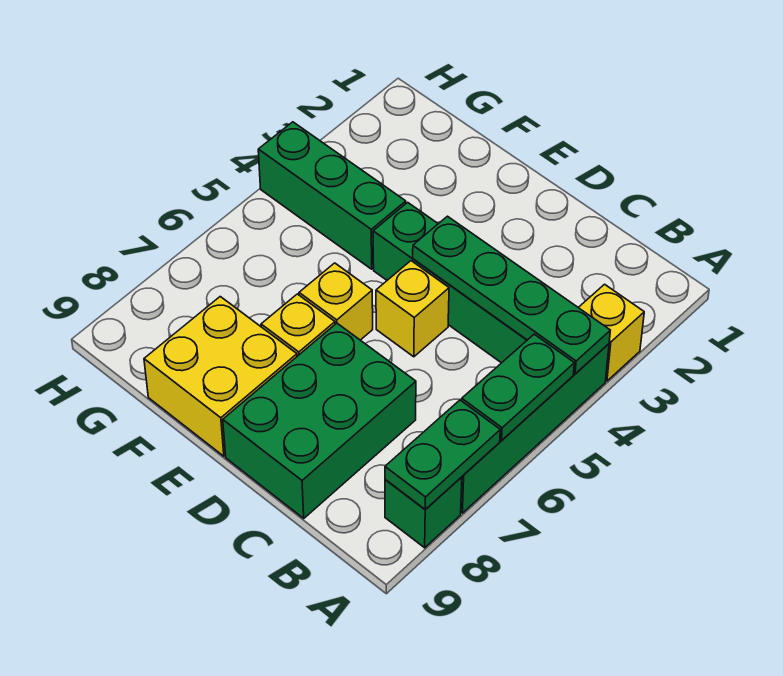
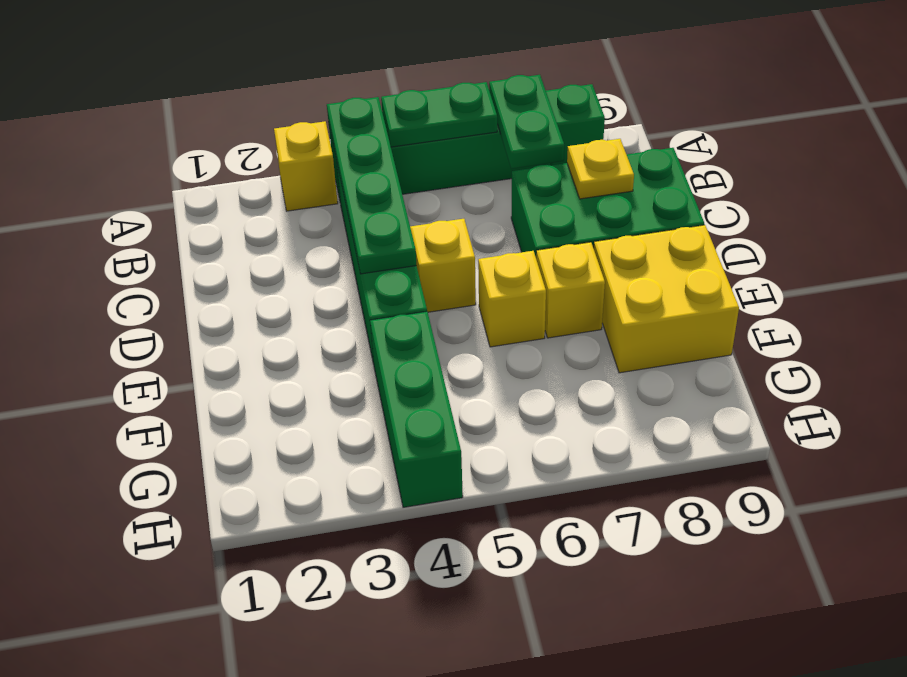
green plate A7:A8 level 2 -> green plate A7:B7 level 2
none -> yellow plate C8 level 2

